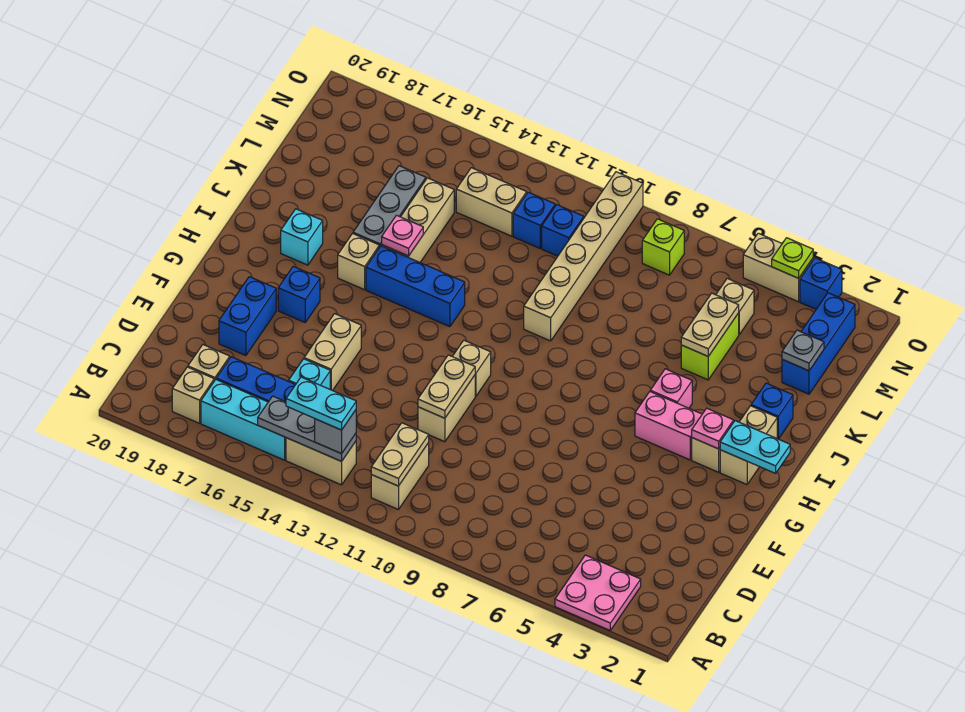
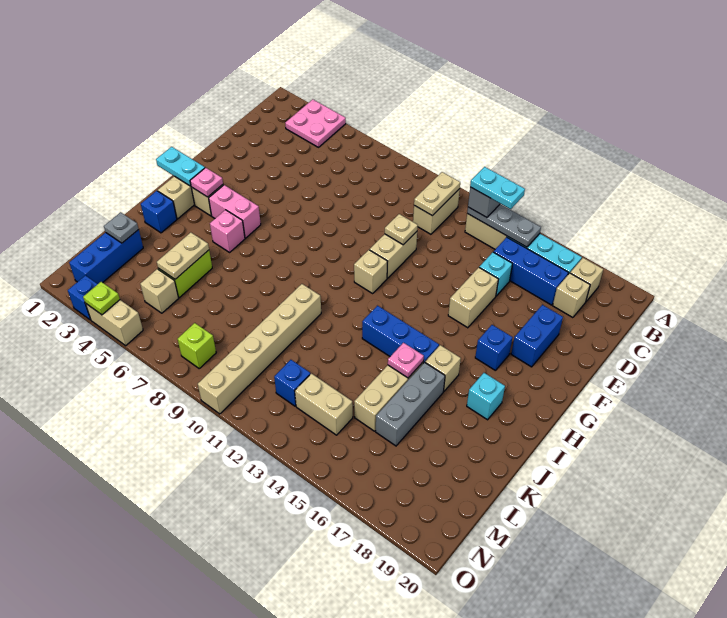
tan plate E11:F11 level 2 -> tan plate E11 level 2
blue brick M11 level 1 -> none

